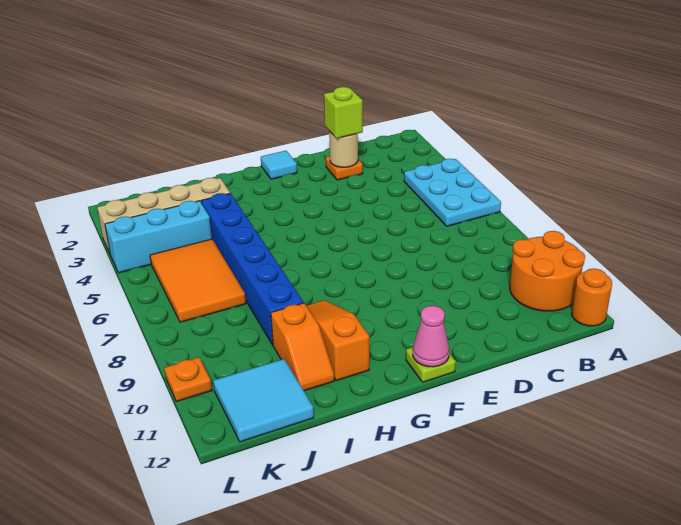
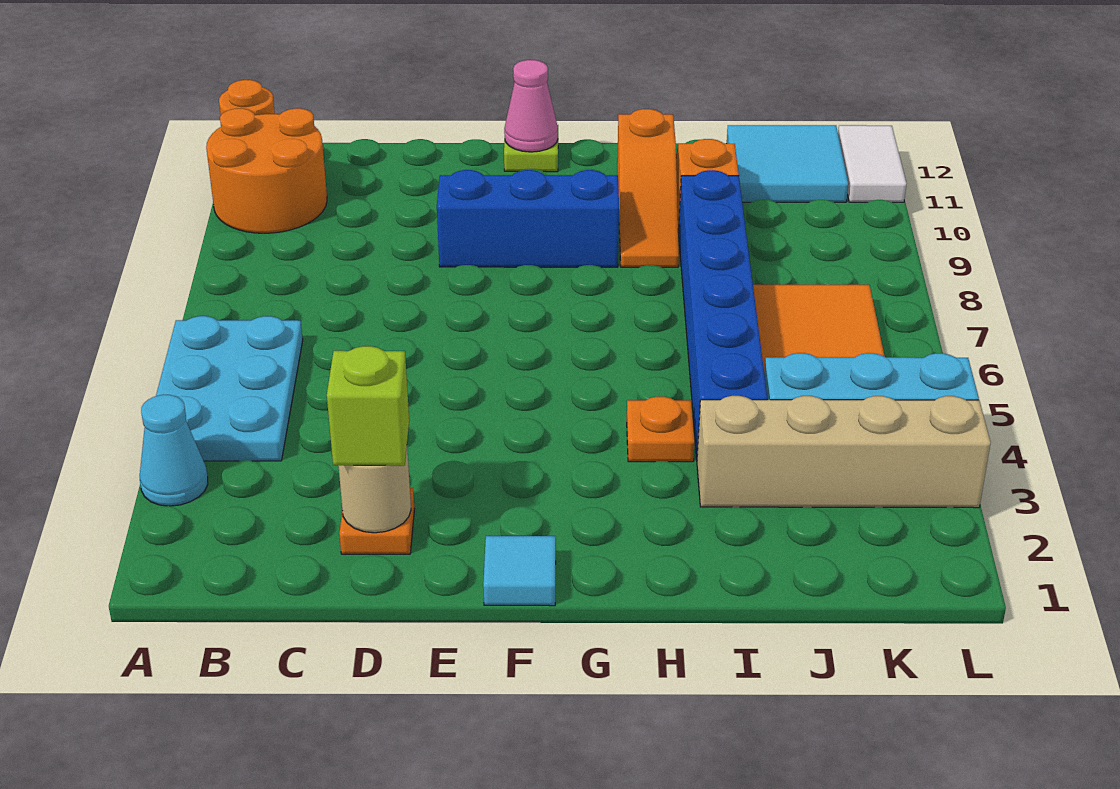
none -> cyan cone A3 level 1
none -> blue brick E9:G9 level 1
orange plate L10 level 1 -> orange plate H4 level 1
none -> white tile L11:L12 level 1

